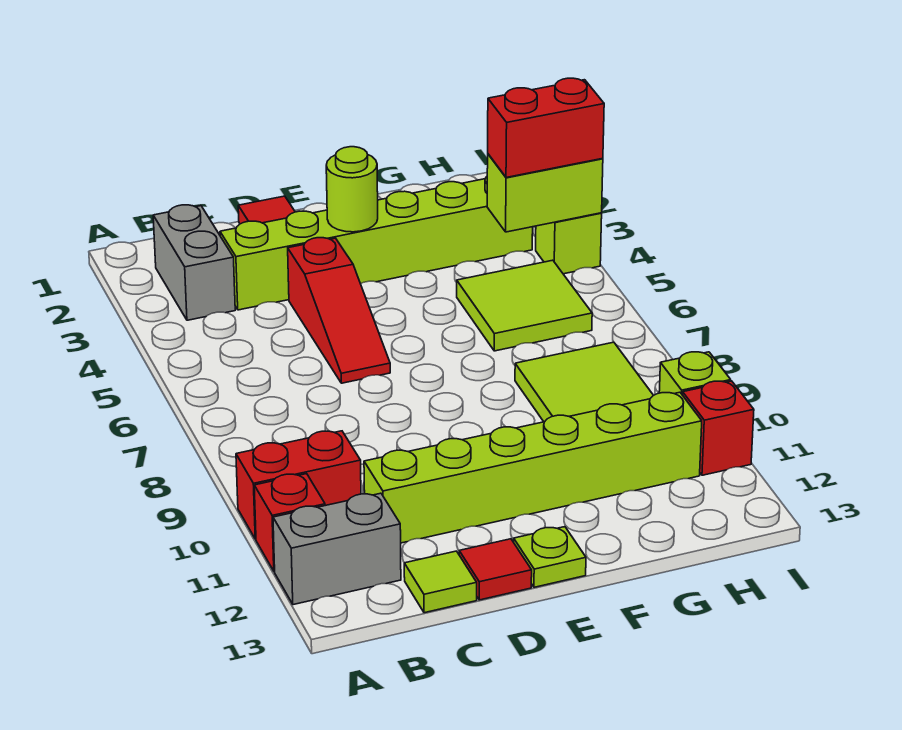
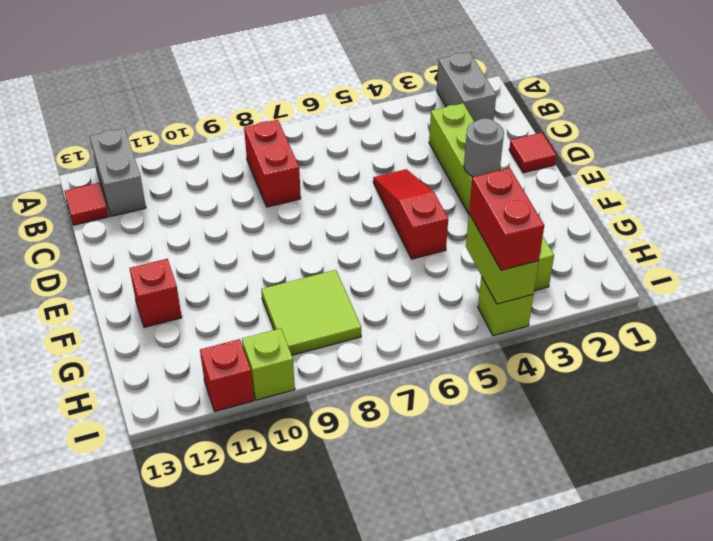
red brick A10:B10 level 1 -> red brick B8:C8 level 1
red brick A11 level 1 -> red brick F12 level 1
grey brick B2:B3 level 1 -> grey brick A2:B2 level 1
lime brick C11:H11 level 1 -> none
lime tile C13 level 1 -> none
red slope D4:D6 level 1 top 4 -> red slope D5:F5 level 1 top F
red tile D13 level 1 -> red tile B13 level 1
lime round brick E3 level 2 -> grey round brick E3 level 2
lime plate E13 level 1 -> none
lime tile G5:H6 level 1 -> none

